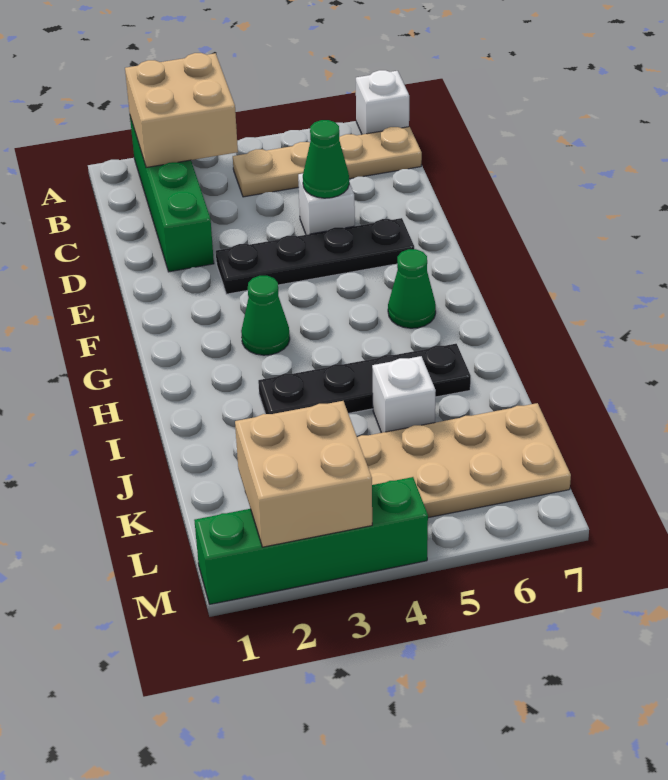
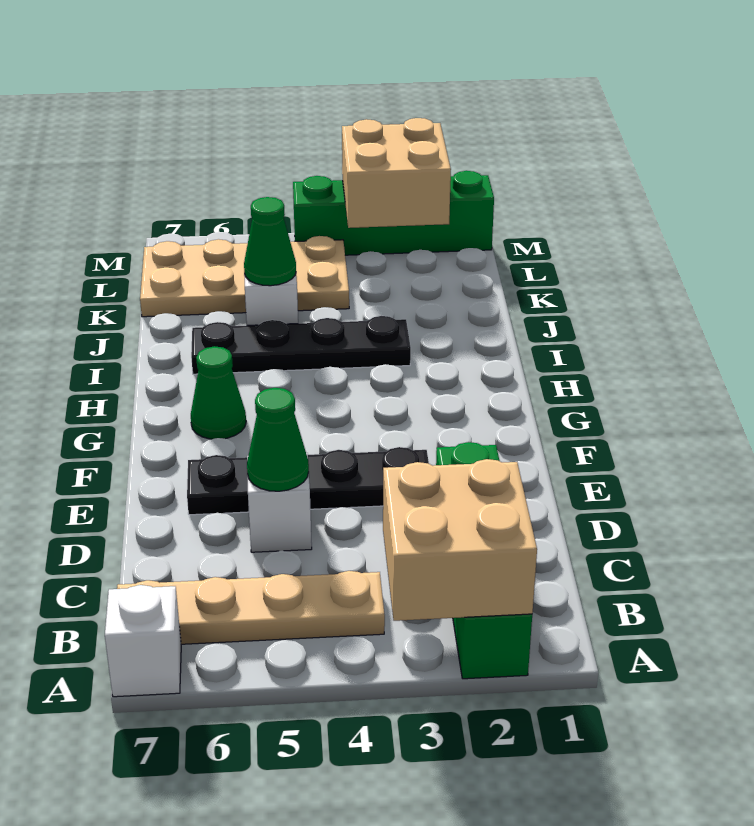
green cone G3 level 1 -> green cone J5 level 2

